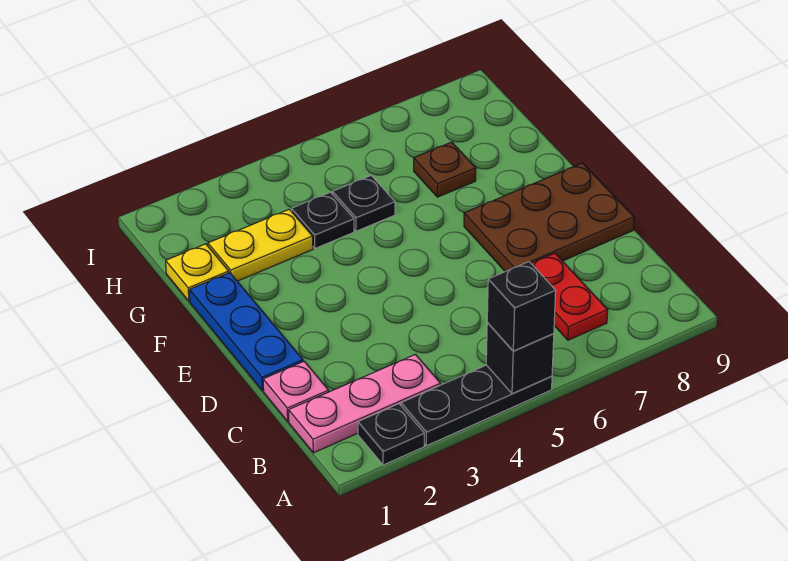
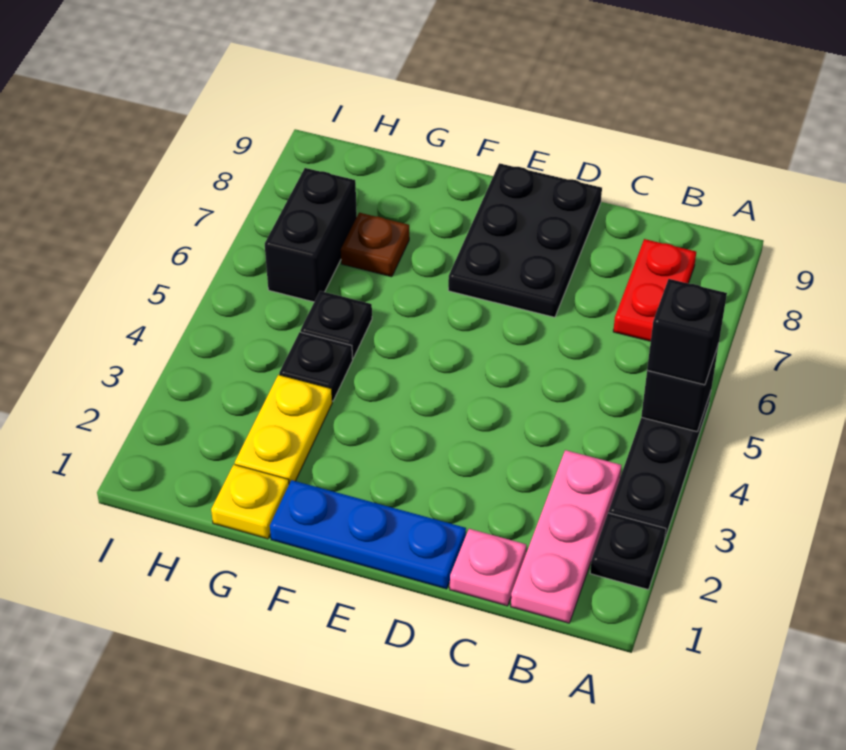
red plate B7:C7 level 1 -> red plate B7:B8 level 1
brown plate D7:E9 level 1 -> black plate D7:E9 level 1
none -> black brick H6:H7 level 1

